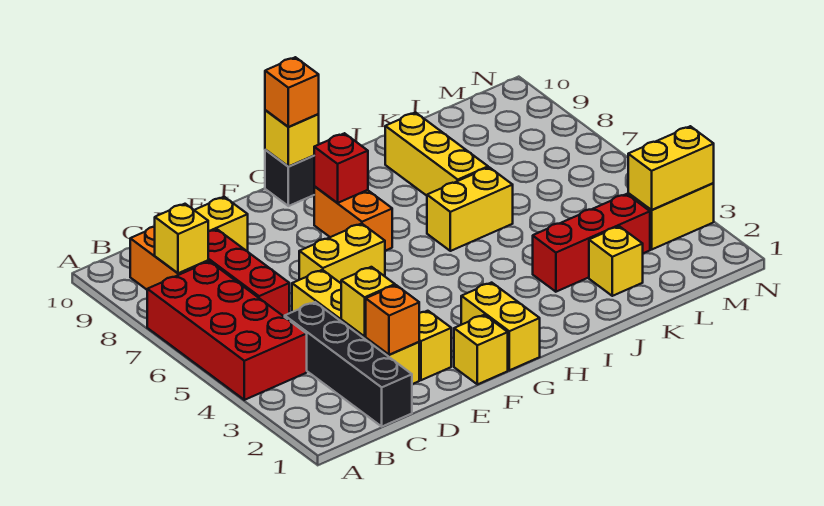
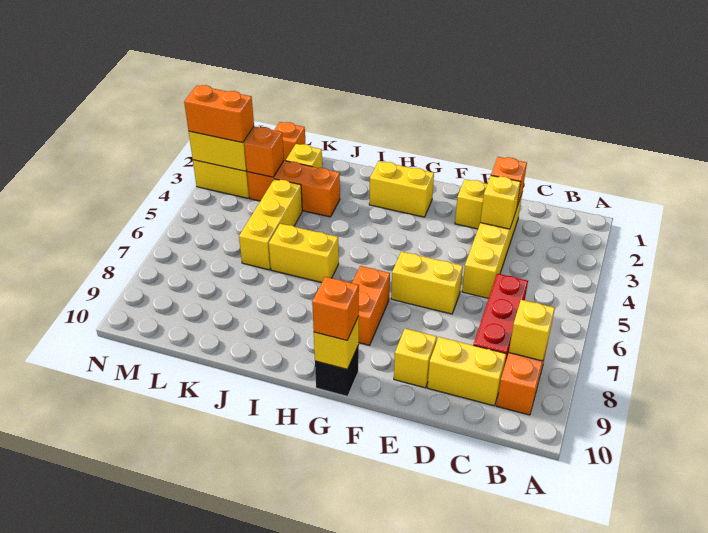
red brick A4:B7 level 1 -> none
black brick C1:C4 level 1 -> none
yellow brick F1 level 1 -> yellow brick E9 level 1
yellow brick G1:G2 level 1 -> yellow brick G2:H2 level 1
red brick G8 level 2 -> none
red brick J3:L3 level 1 -> orange brick J3:L3 level 1
yellow brick J7:J9 level 1 -> yellow brick K4:K6 level 1
none -> orange brick L1 level 1
none -> orange brick L3 level 2
none -> orange brick M3:N3 level 3

